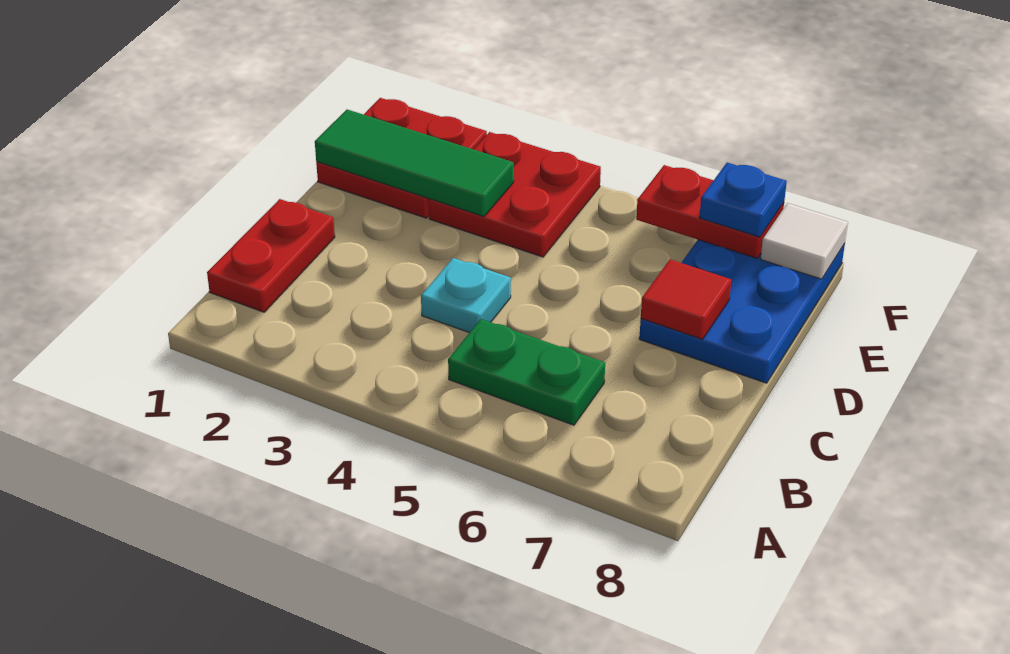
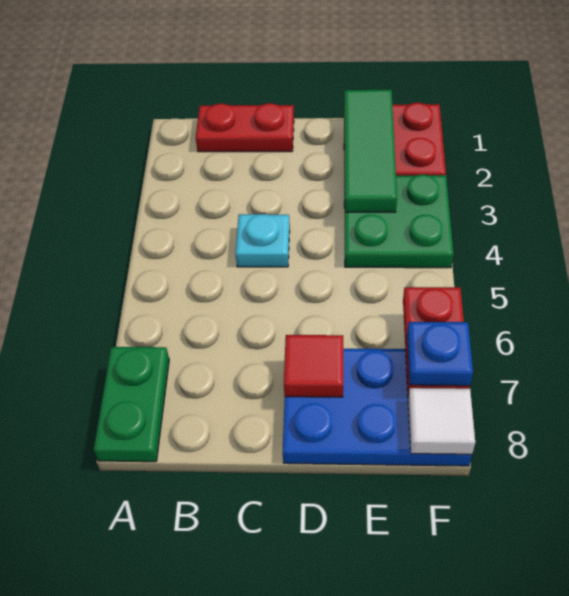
green plate B5:B6 level 1 -> green plate A7:A8 level 1
red plate E3:F4 level 1 -> green plate E3:F4 level 1

